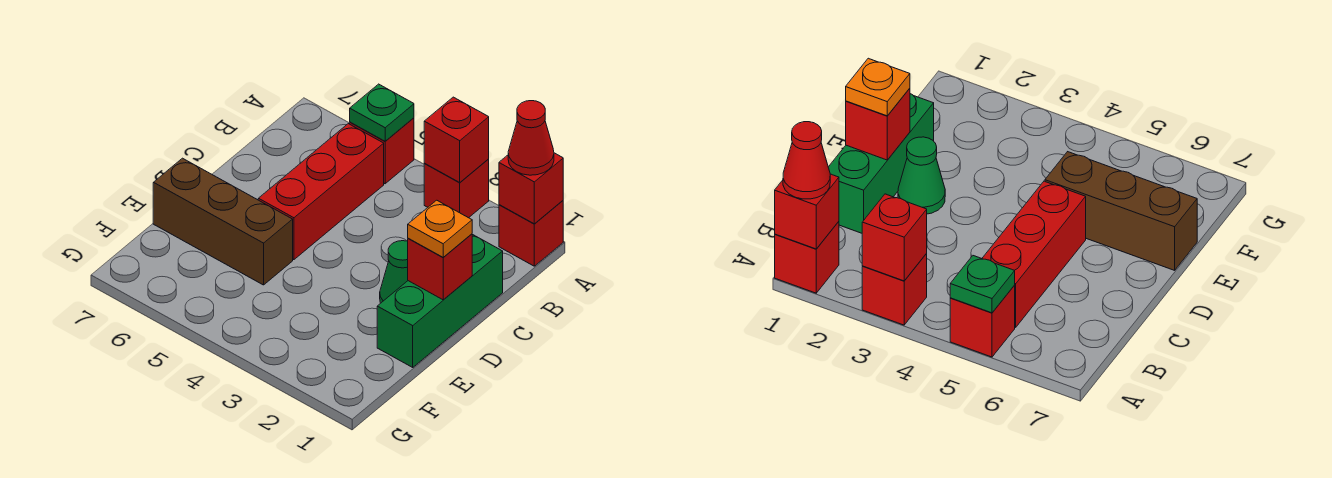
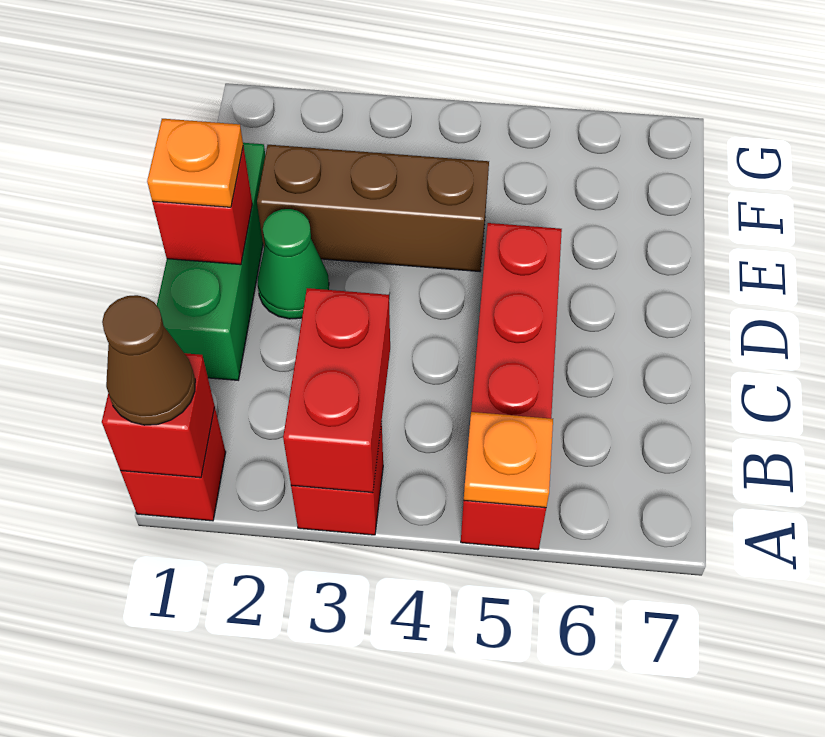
red cone A1 level 3 -> brown cone A1 level 3
red brick A3 level 2 -> red brick A3:B3 level 2
green plate A5 level 2 -> orange plate A5 level 2
brown brick E5:E7 level 1 -> brown brick E2:E4 level 1

